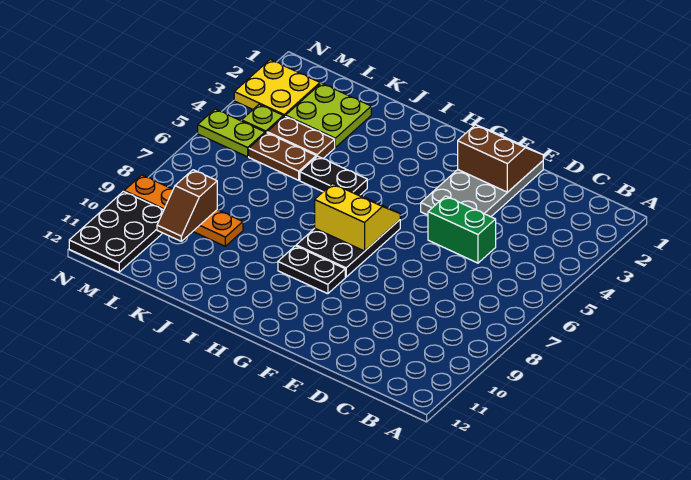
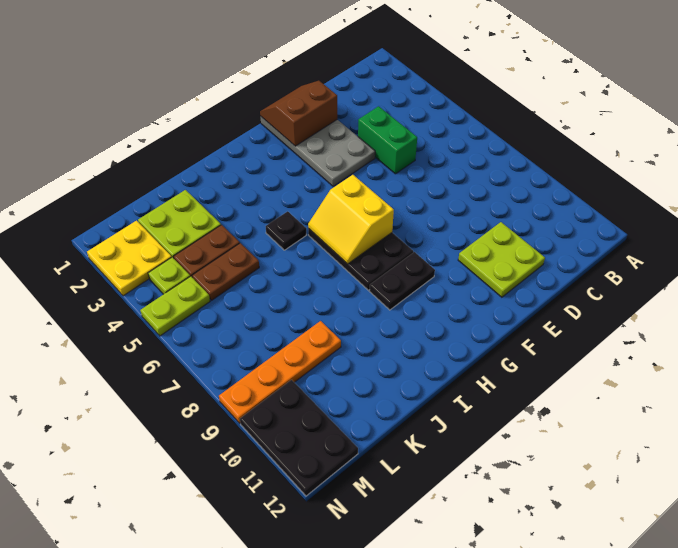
green brick D5:E5 level 1 -> green brick D4:D5 level 1
none -> lime plate D10:E11 level 1
yellow slope G6:H7 level 2 top 7 -> yellow slope G6:H7 level 2 top G
black plate I5:J5 level 1 -> black plate I5 level 1
brown slope L9:L10 level 2 top 9 -> none

